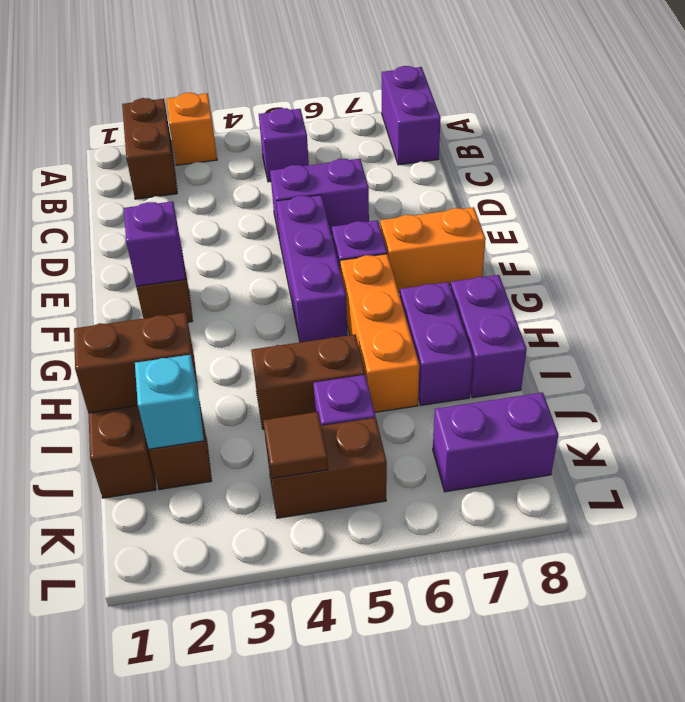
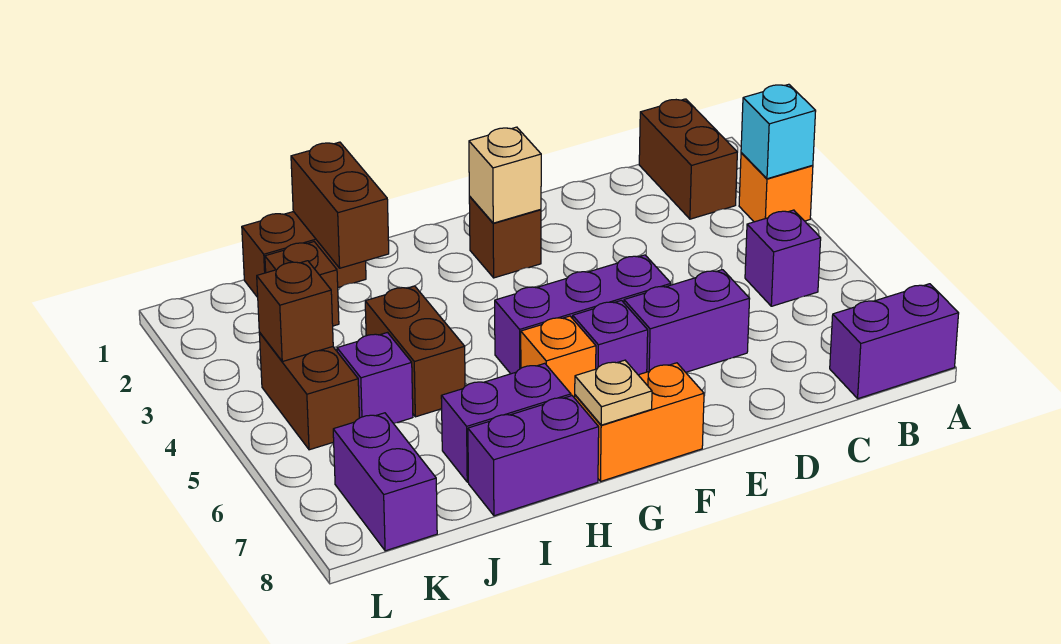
brown brick A2:B2 level 1 -> brown brick B1:B2 level 1
purple brick D5:D6 level 1 -> purple brick D6:E6 level 1
purple brick F2 level 2 -> tan brick F2 level 2
orange brick F7:F8 level 1 -> orange brick F8:G8 level 1
orange brick G6:I6 level 1 -> orange brick G6 level 1
none -> tan plate G8 level 2
cyan brick J2 level 2 -> cyan brick A3 level 2
brown tile K4 level 2 -> brown brick K4 level 2

